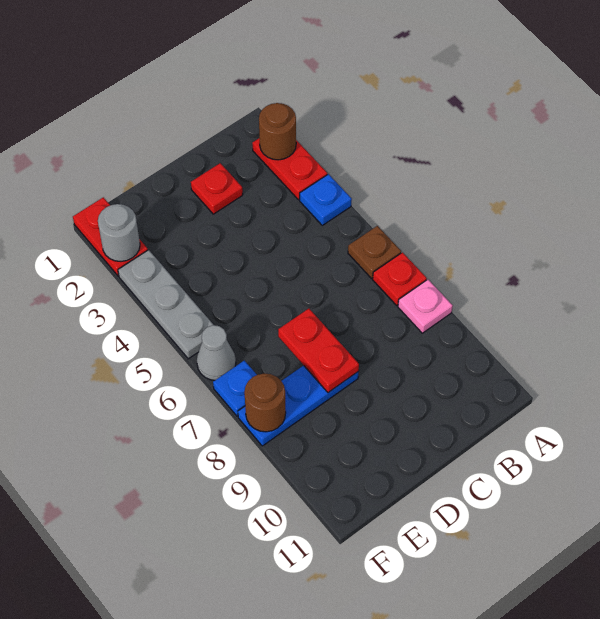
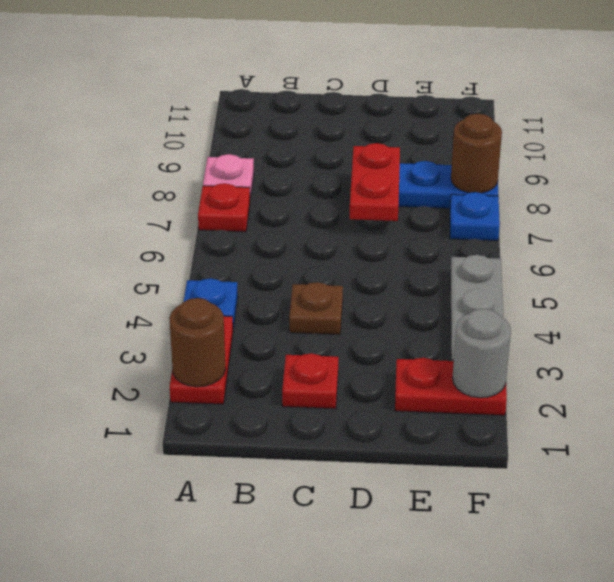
brown plate A6 level 1 -> brown plate C4 level 1
red plate F1:F2 level 1 -> red plate E2:F2 level 1
grey cone F6 level 1 -> none

